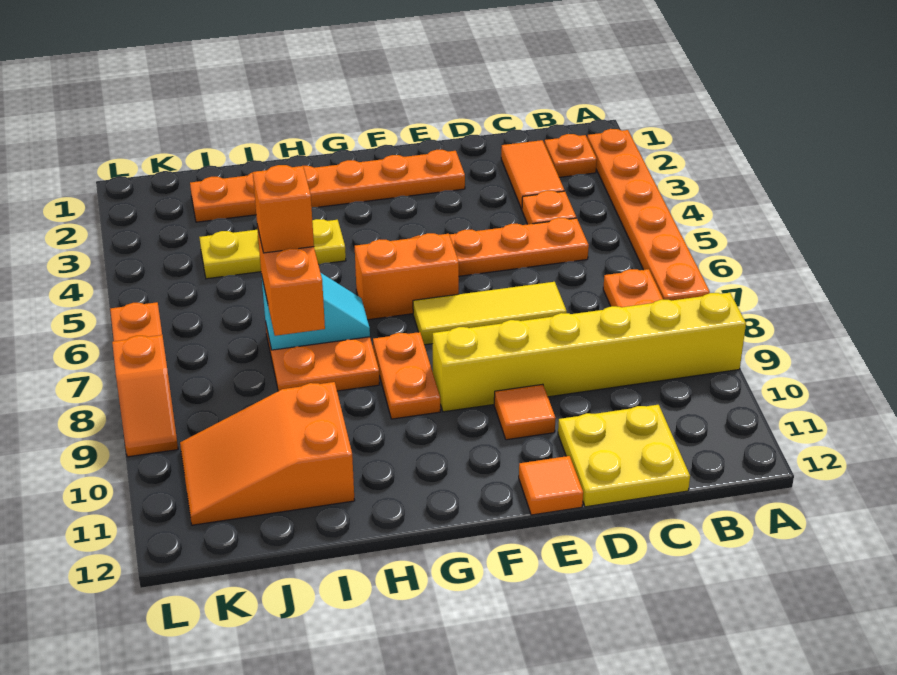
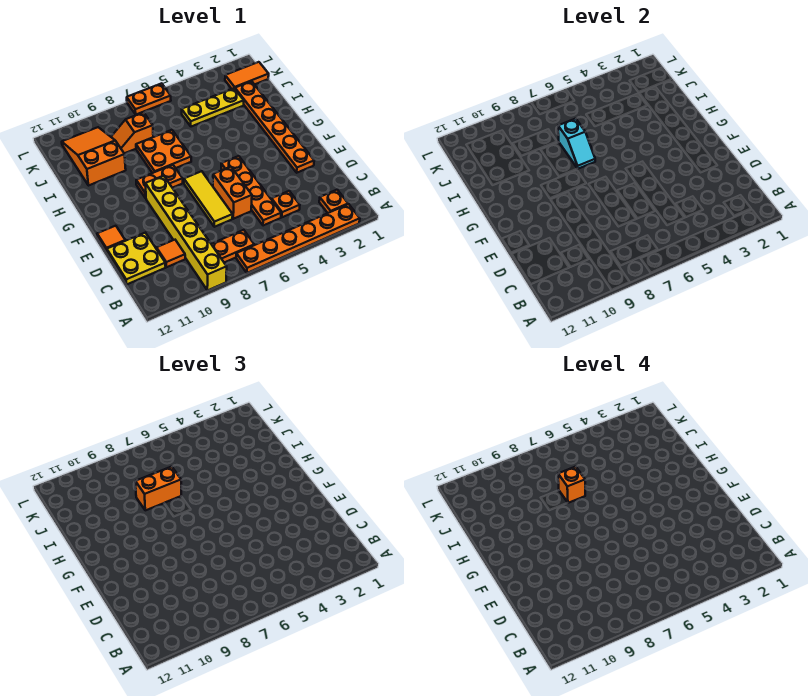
orange tile C2:C3 level 1 -> orange tile K1:K2 level 1
orange tile E10 level 1 -> orange tile C10 level 1
orange brick F6:G6 level 1 -> orange brick D6:E6 level 1
yellow plate H4:J4 level 1 -> yellow plate J3:J5 level 1
orange slope L8:L9 level 1 top 8 -> orange slope J8:J9 level 1 top 8

